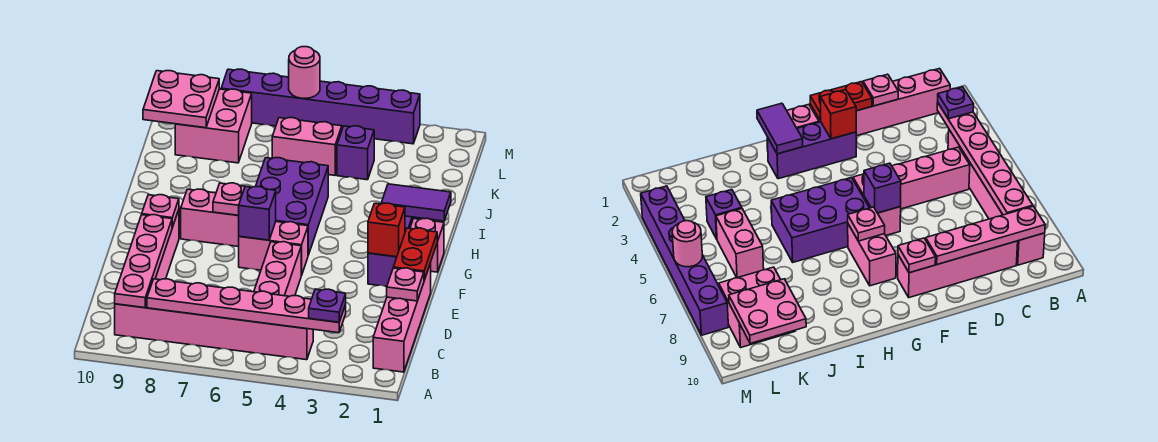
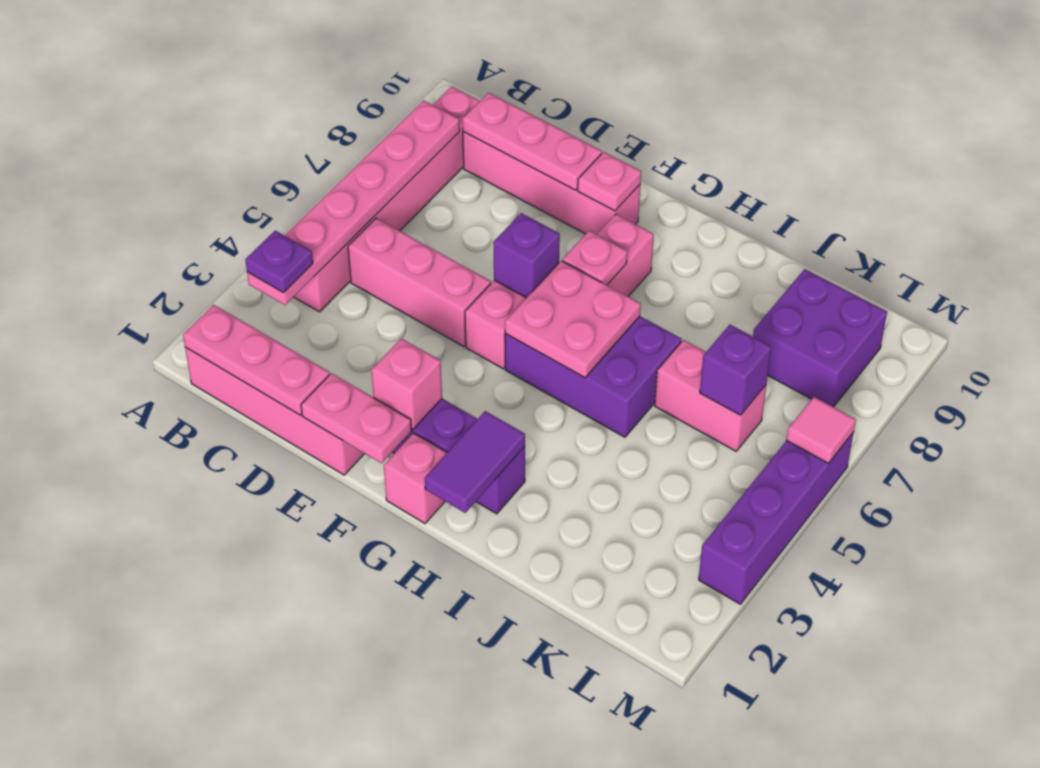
pink plate B9:E9 level 2 -> pink plate C9:E9 level 2
pink plate D1 level 2 -> pink plate B1:D1 level 2
red plate E1:F1 level 2 -> pink plate E1:F1 level 2
red brick F2 level 2 -> pink brick F2 level 2
purple brick K4 level 1 -> purple brick K6 level 2
pink brick K5:K6 level 1 -> pink brick J6:K6 level 1
pink brick K8:L9 level 1 -> purple brick K8:L9 level 1
pink plate K9:L10 level 2 -> pink plate G5:H6 level 2
purple brick M3:M8 level 1 -> purple brick M3:M6 level 1
pink round brick M6 level 2 -> pink tile M6 level 2

